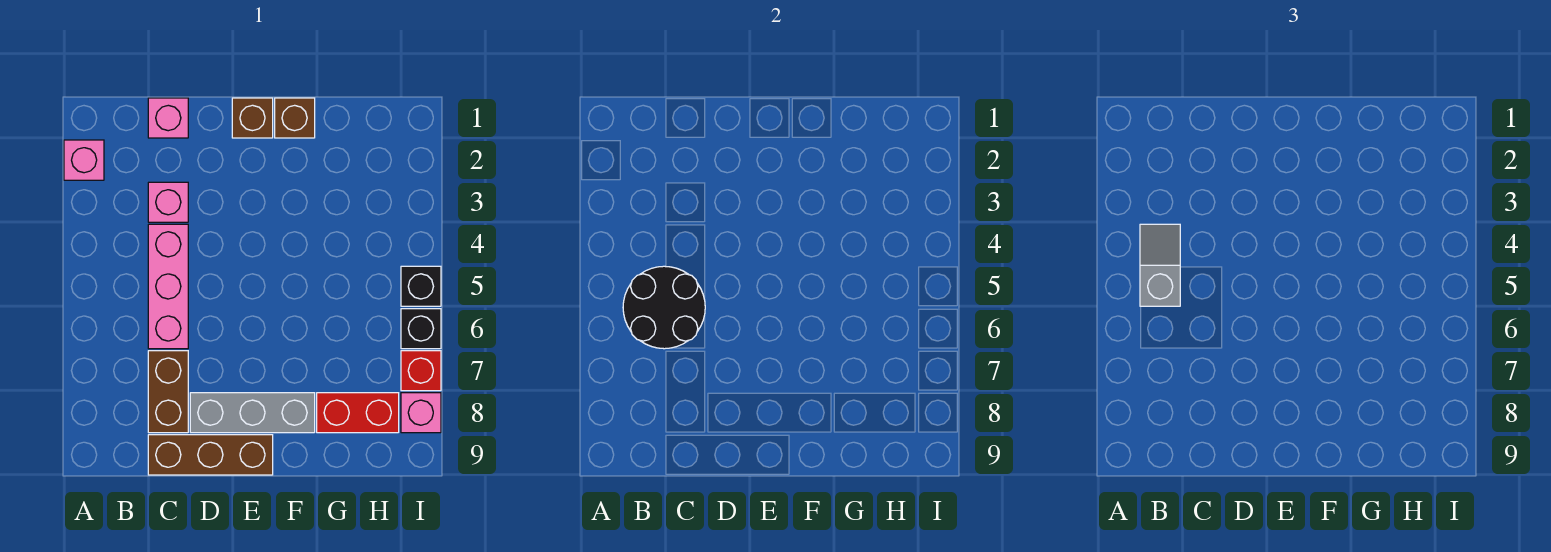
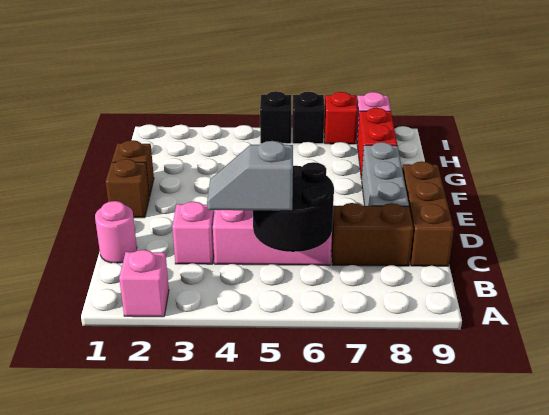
pink brick C1 level 1 -> pink round brick C1 level 1

